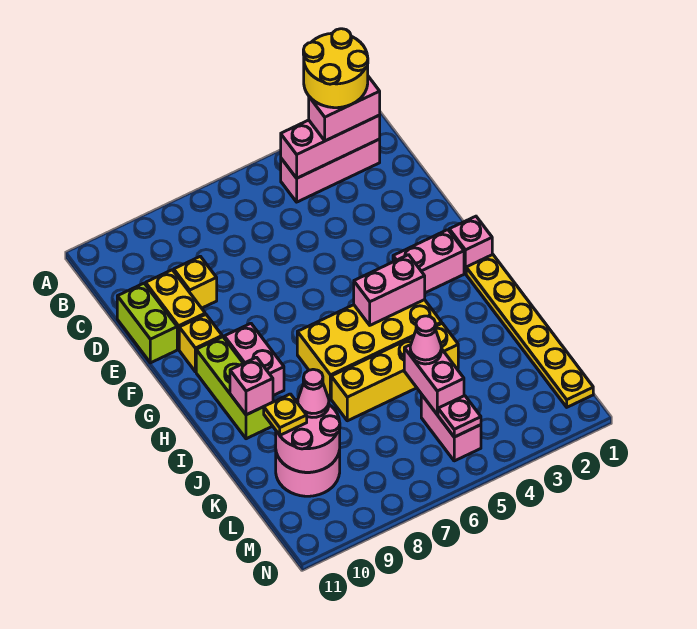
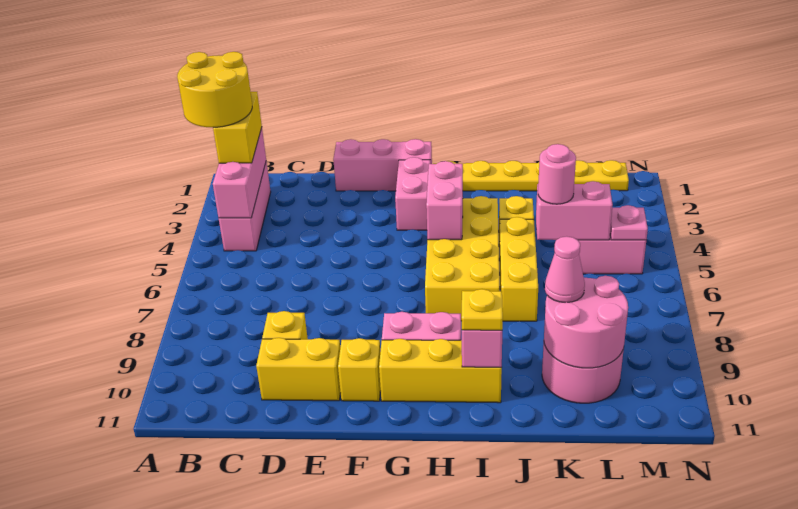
pink brick B2:B3 level 3 -> yellow brick B2:B3 level 3
lime brick D11:E11 level 1 -> none
pink brick G1 level 1 -> pink brick E1:G1 level 1
lime brick G10:I10 level 1 -> yellow brick G10:I10 level 1
pink cone K5 level 3 -> pink round brick K5 level 3
yellow plate K10 level 3 -> yellow plate I10 level 3

